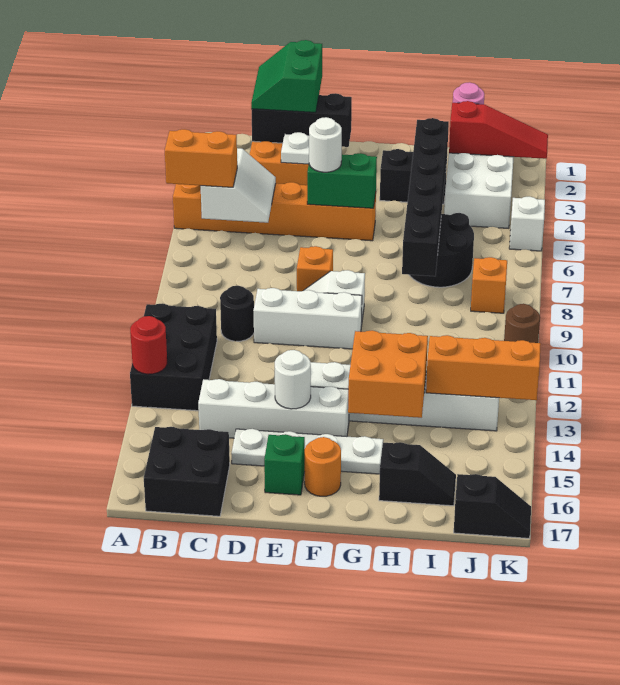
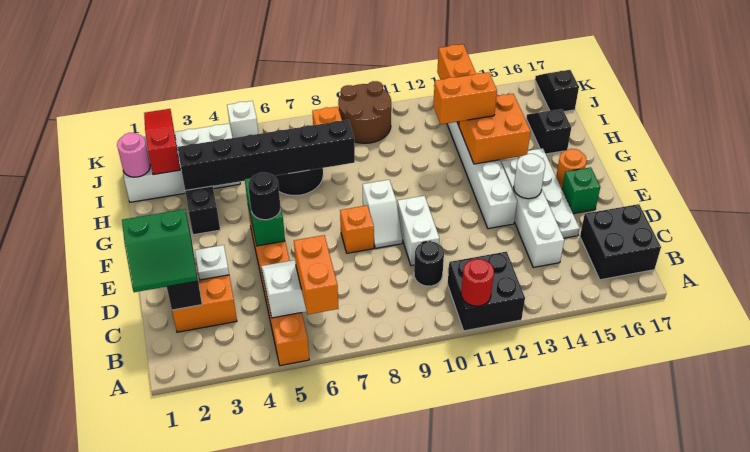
black brick A11:B13 level 1 -> black brick A11:B12 level 1
red round brick A13 level 2 -> red round brick A11 level 2
white brick D10:F10 level 1 -> white brick D10:E10 level 1
white round brick E5 level 3 -> black round brick E5 level 3
none -> orange brick H12:H13 level 3
brown round brick K10 level 1 -> brown round brick J9:K10 level 1

